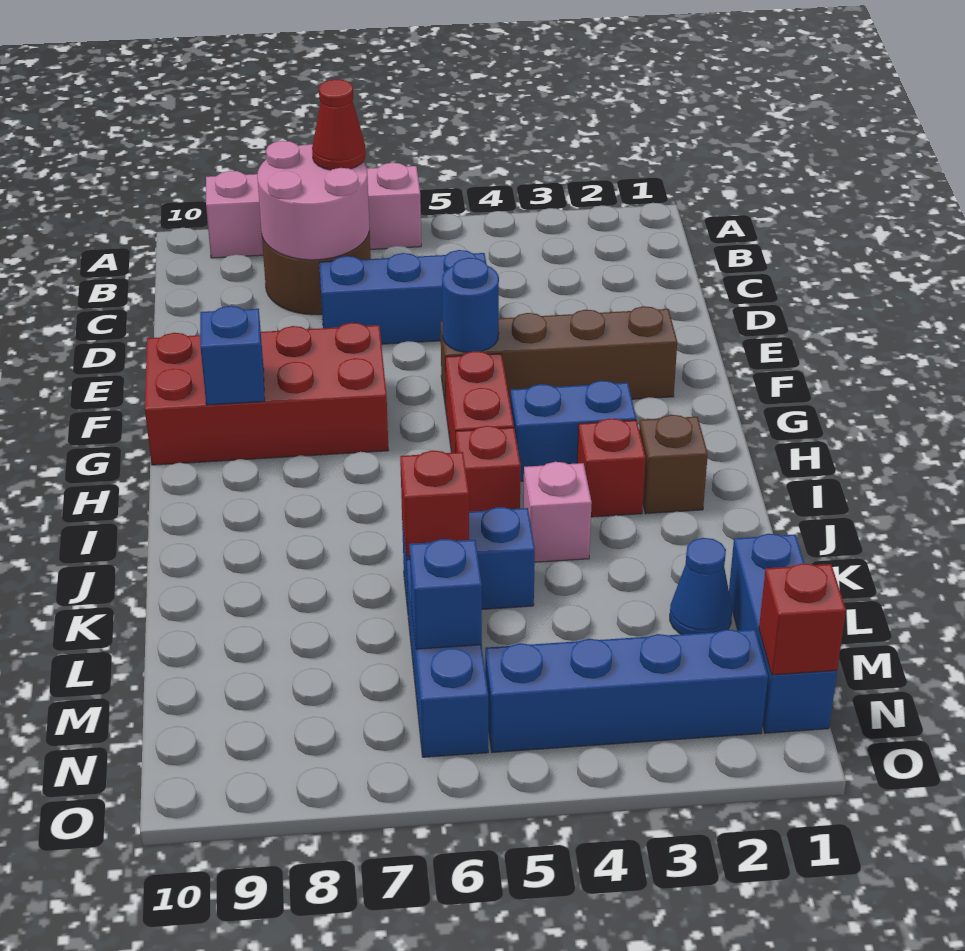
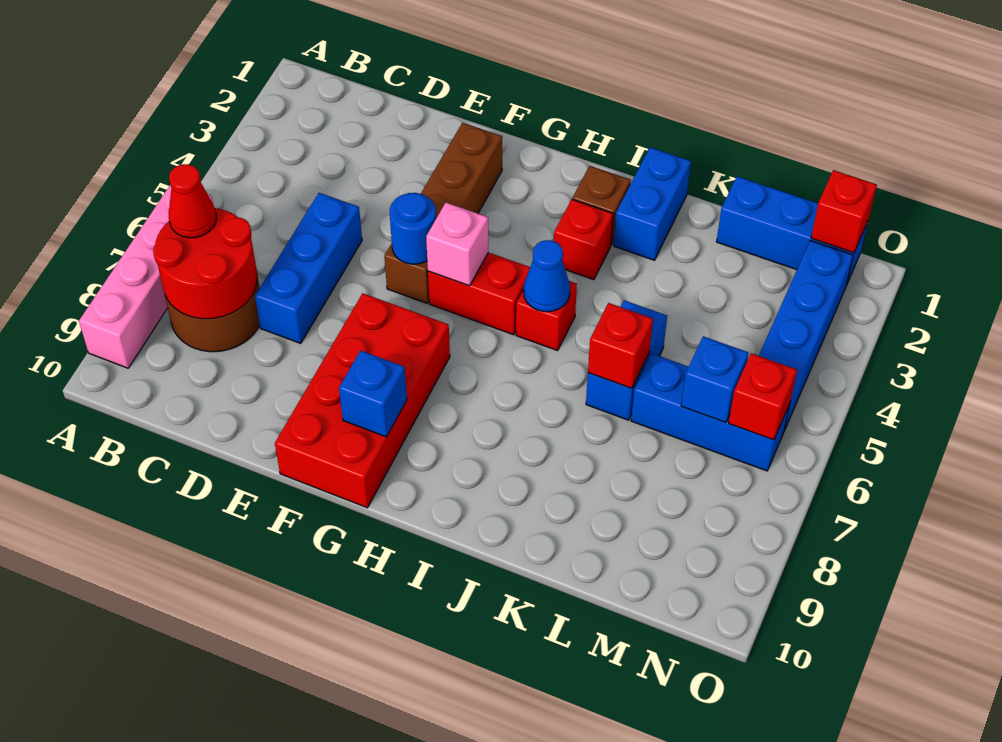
pink round brick B7:C8 level 2 -> red round brick B7:C8 level 2
blue brick H3:H4 level 1 -> blue brick J1:J2 level 1
pink brick J4 level 1 -> pink brick G5 level 2
blue cone L2 level 1 -> blue cone I5 level 2
none -> red brick N6 level 2

